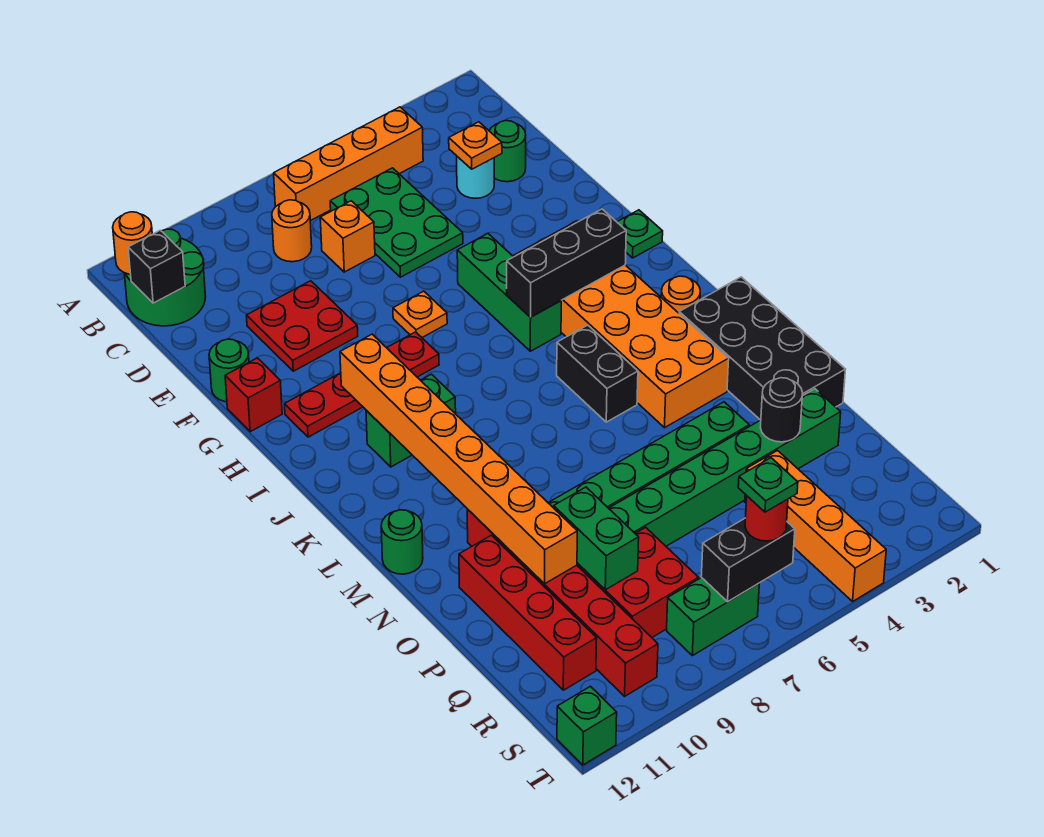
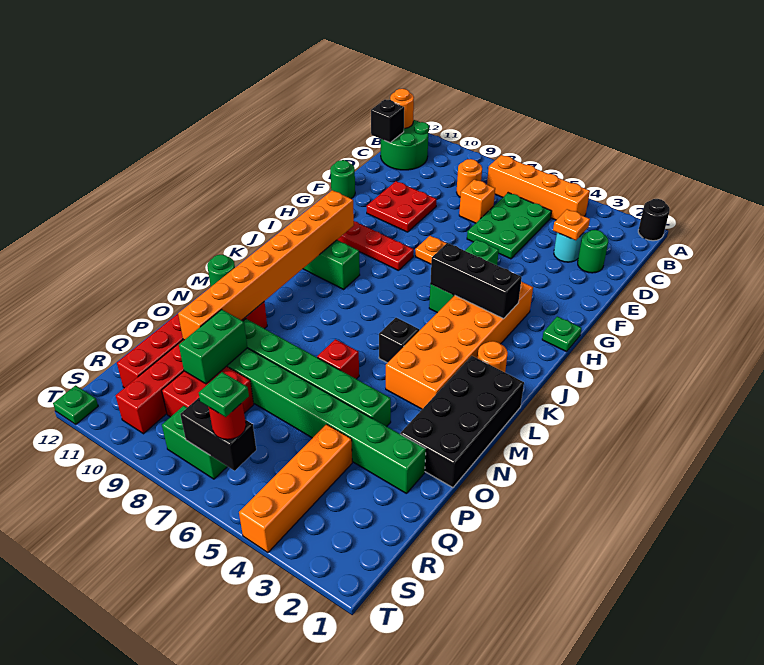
red brick G12 level 1 -> red brick N6 level 1
black brick K5:L5 level 1 -> black brick L5 level 1
black round brick P3 level 2 -> black round brick A1 level 1
green brick T12 level 1 -> green plate T12 level 1

